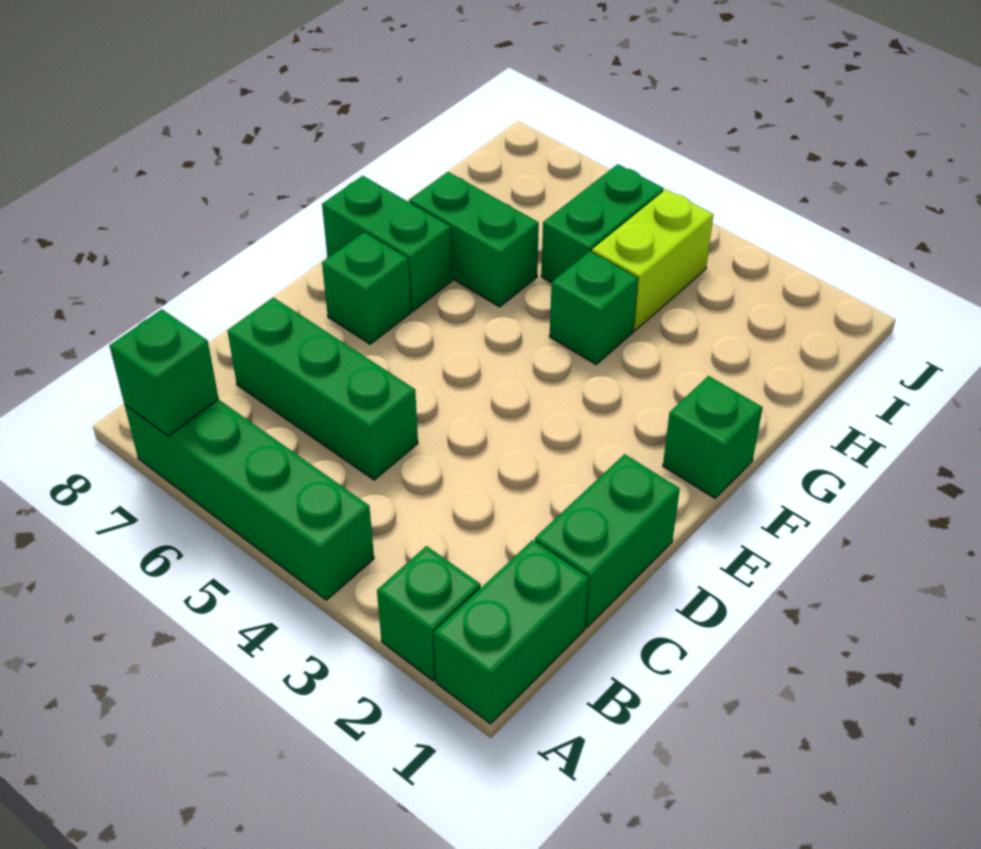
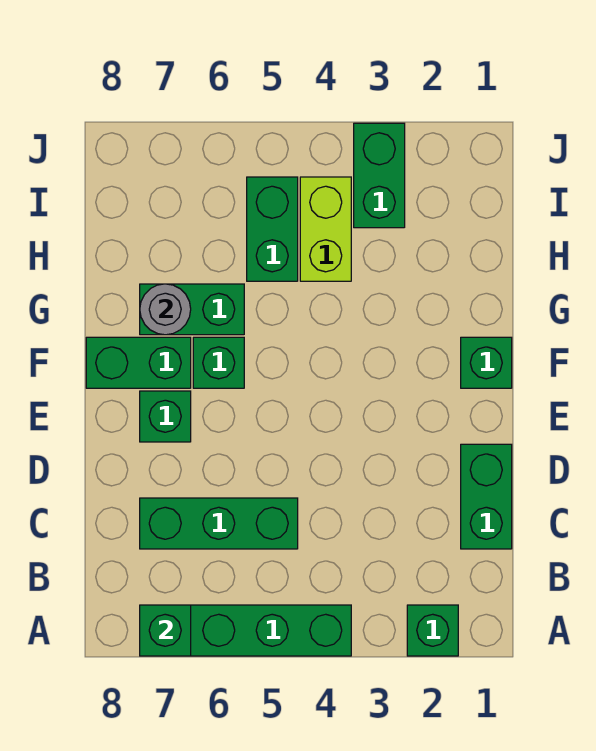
green brick A1:B1 level 1 -> green brick I3:J3 level 1
green brick G4 level 1 -> green brick F6 level 1
none -> grey round brick G7 level 2

